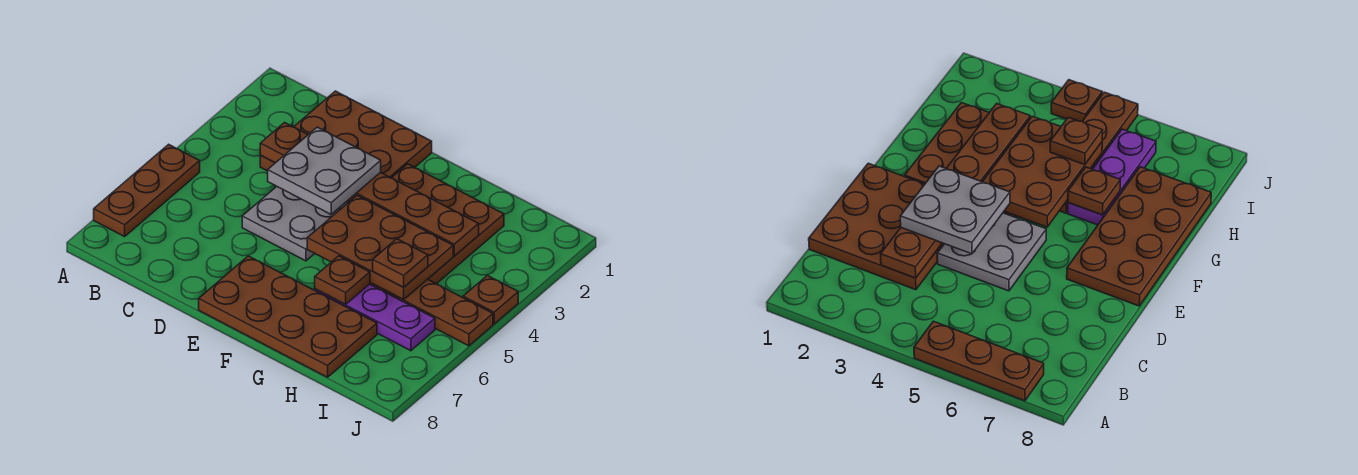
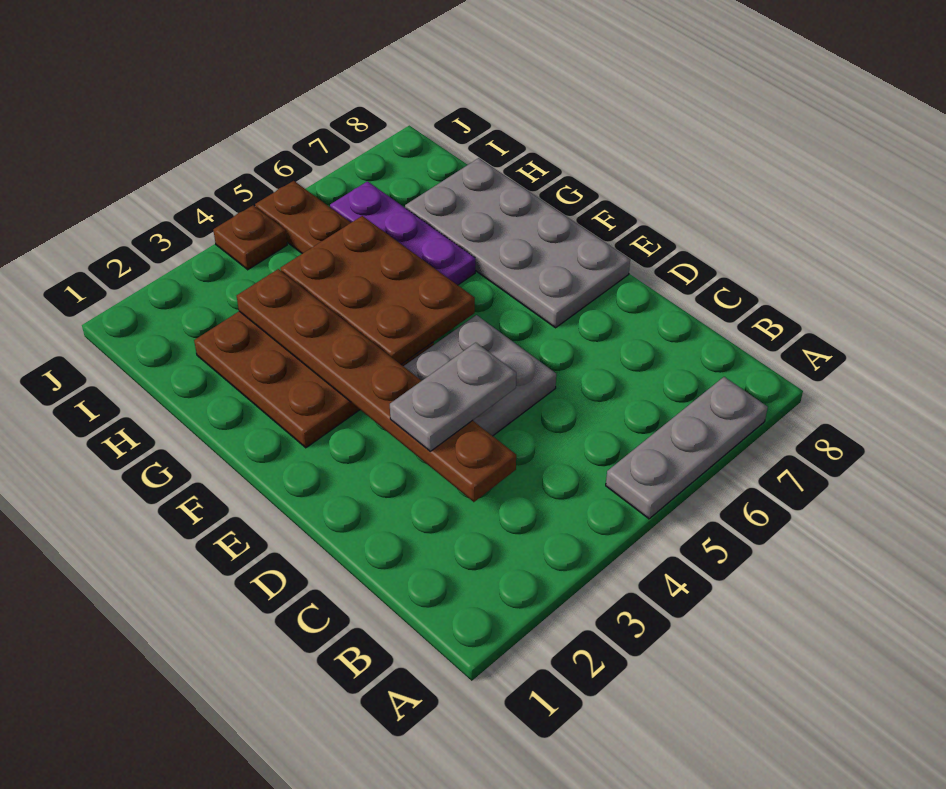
brown plate A5:A7 level 1 -> grey plate A5:A7 level 1
brown plate C1:E3 level 1 -> none
grey plate D3:E4 level 3 -> grey plate D3:D4 level 3
brown plate E7:H8 level 1 -> grey plate E7:H8 level 1
brown plate G6 level 2 -> none
brown plate H5 level 3 -> none

